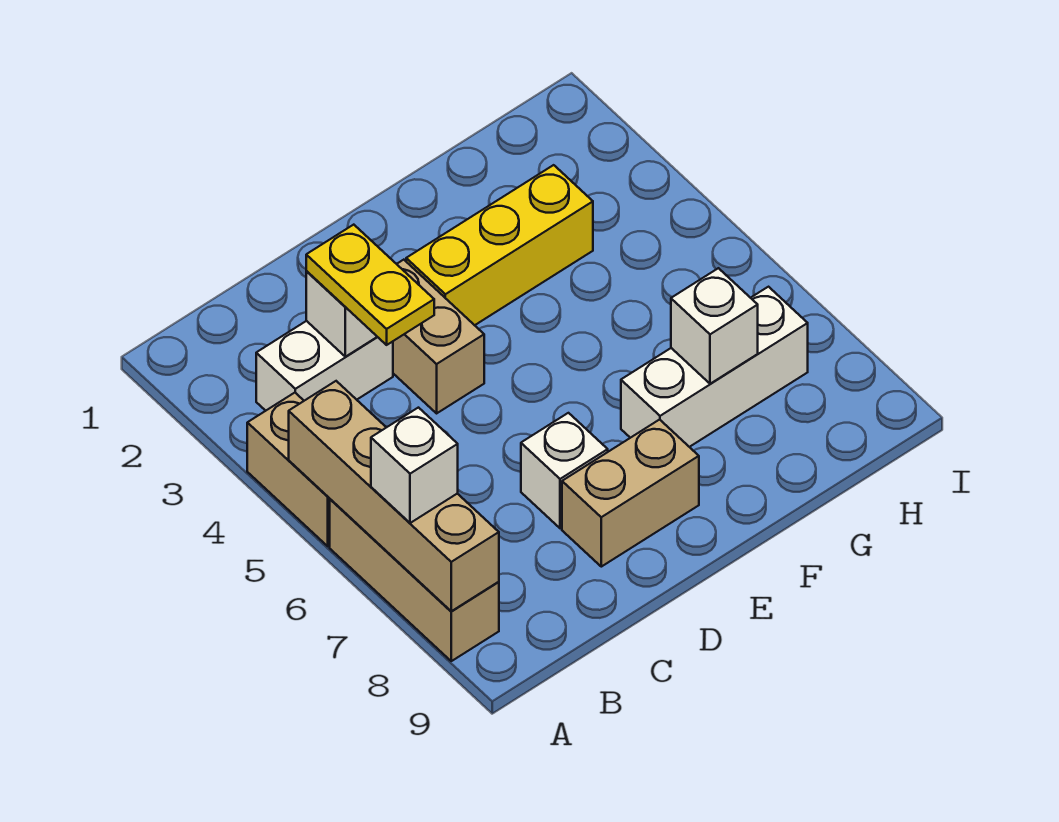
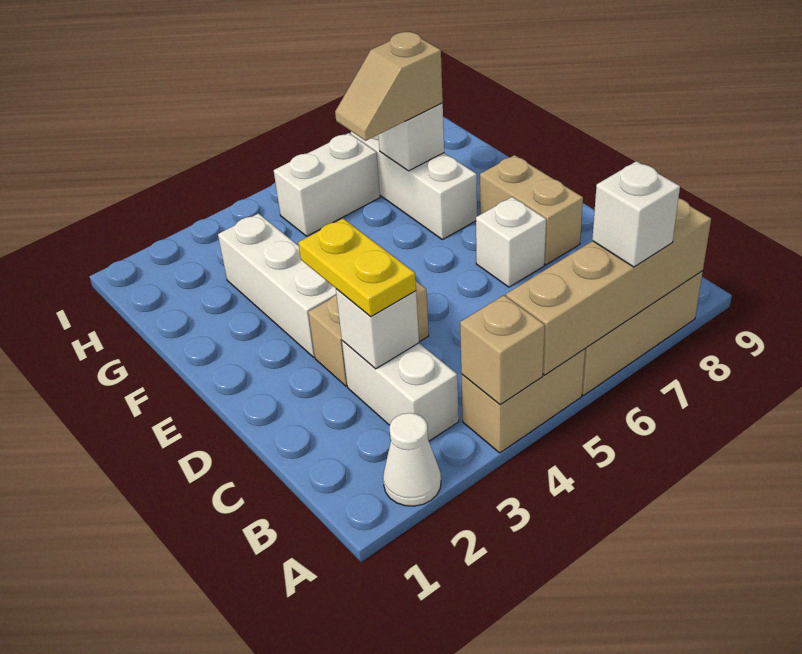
none -> white cone A2 level 1
none -> tan brick A4 level 2
yellow plate C3:C4 level 3 -> yellow plate C3:D3 level 3
yellow brick E3:G3 level 1 -> white brick E3:G3 level 1
none -> tan slope G6:G7 level 3 top 7
none -> white brick H5:H6 level 1

